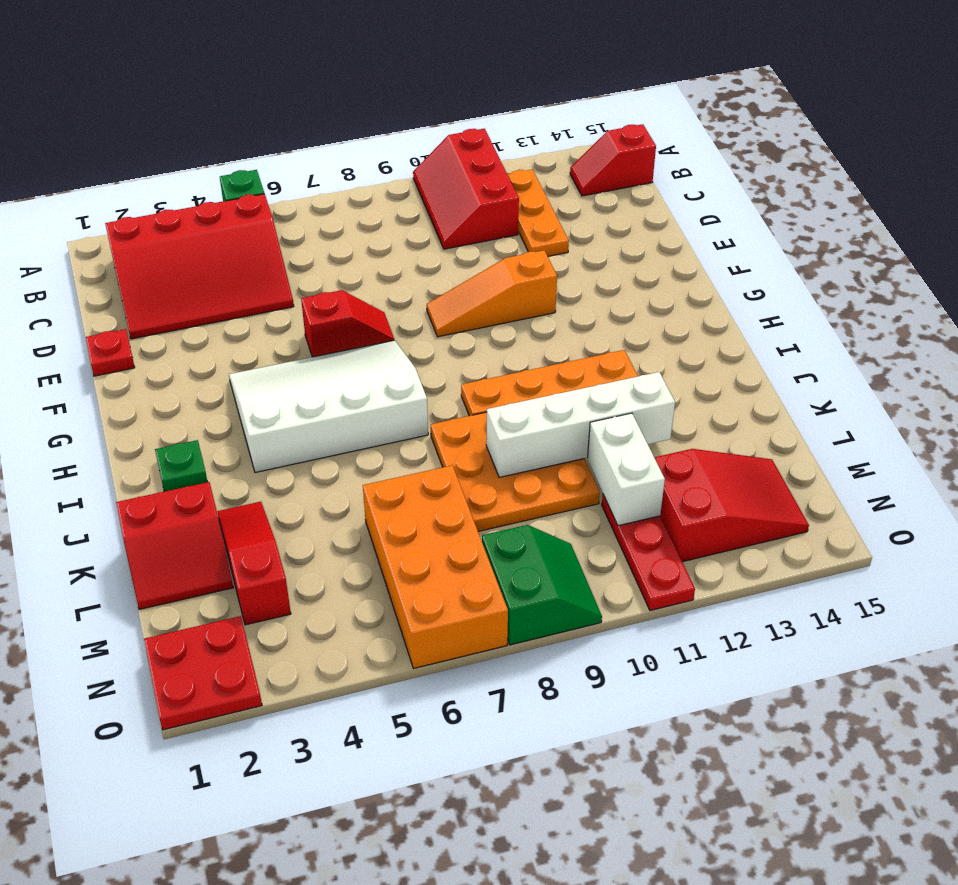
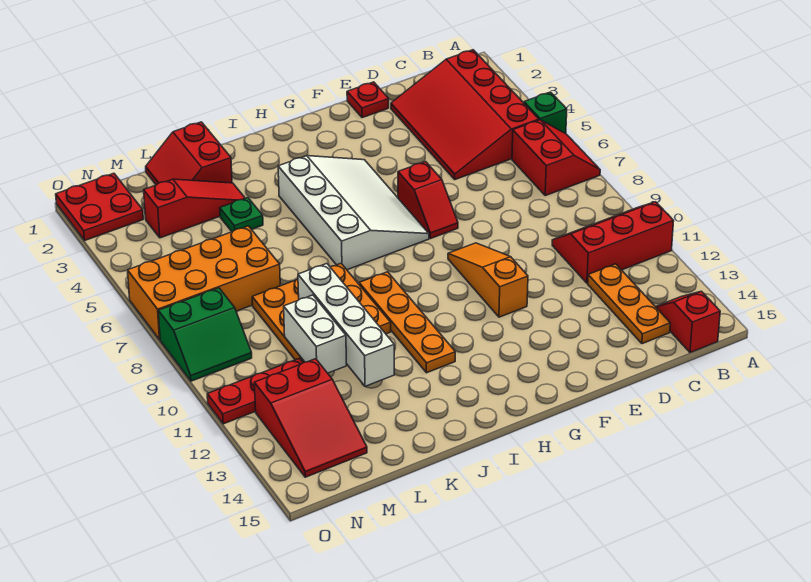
none -> red slope A6:B7 level 1 top B
orange plate B12:D12 level 1 -> orange plate C12:C14 level 1
green plate I2 level 1 -> green plate K4 level 1
white brick L11:M11 level 2 -> white brick L10:L11 level 2

